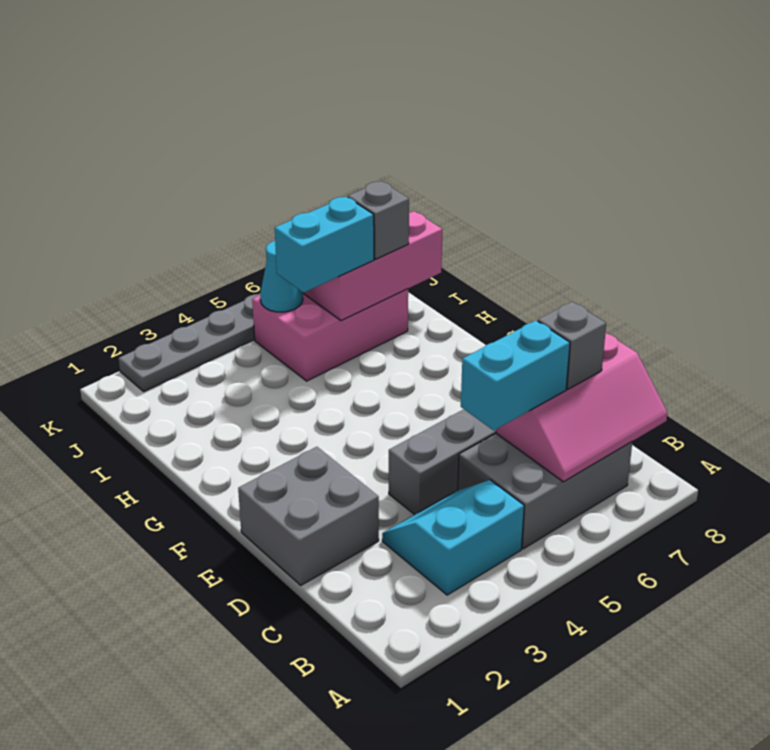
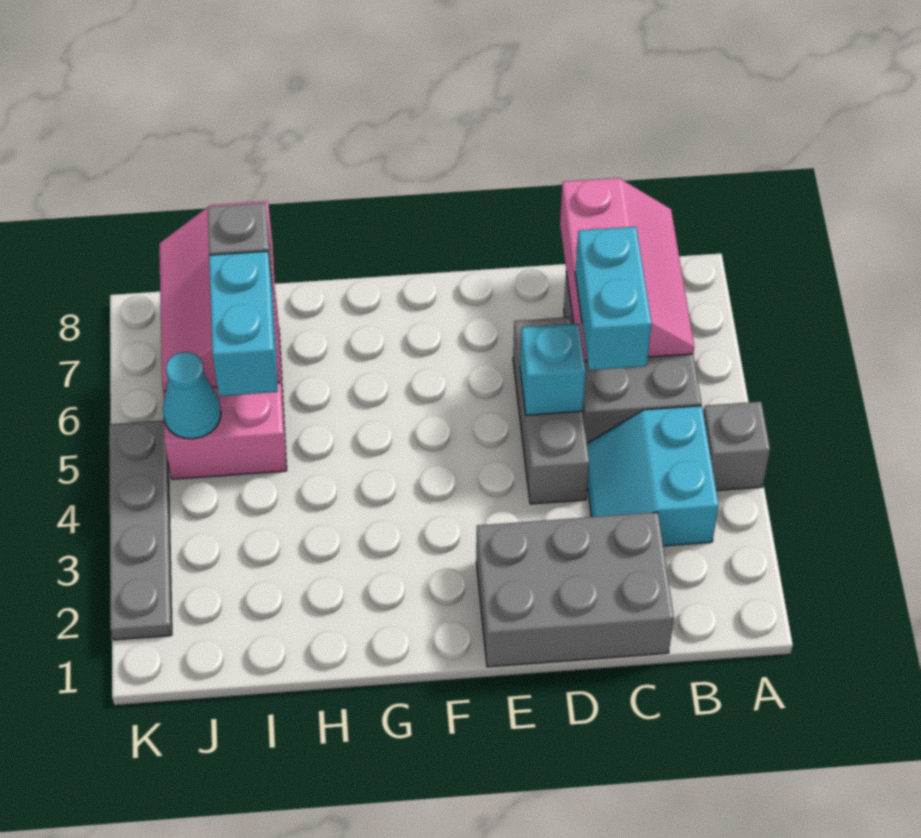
grey brick C7 level 3 -> grey brick A4 level 1
grey brick D1:E2 level 1 -> grey brick C1:E2 level 1
none -> cyan brick D5 level 2

